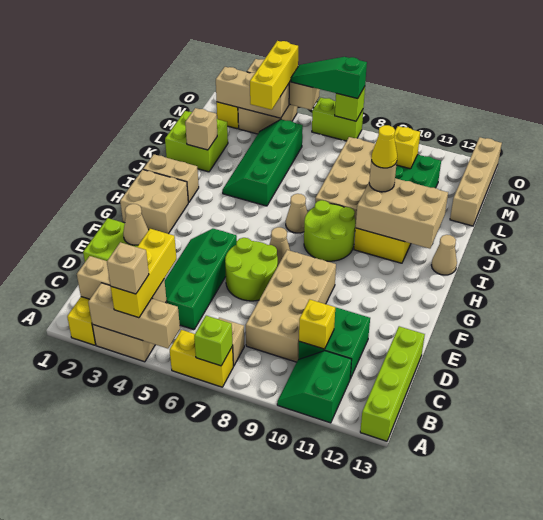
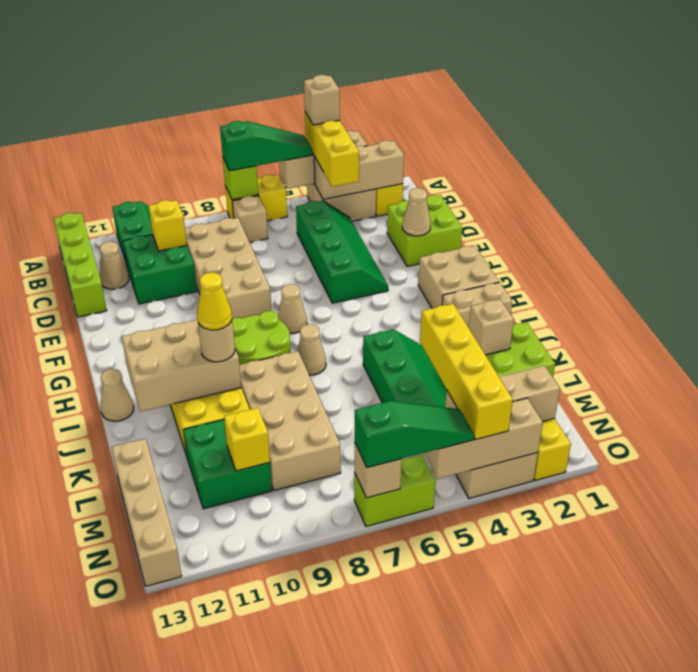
none -> green slope A5:A7 level 3 top 7
none -> tan cone C12 level 1
lime round brick E6:F7 level 1 -> none
yellow brick M4:O4 level 3 -> yellow brick L4:O4 level 3
lime brick O7 level 2 -> tan brick O7 level 2

